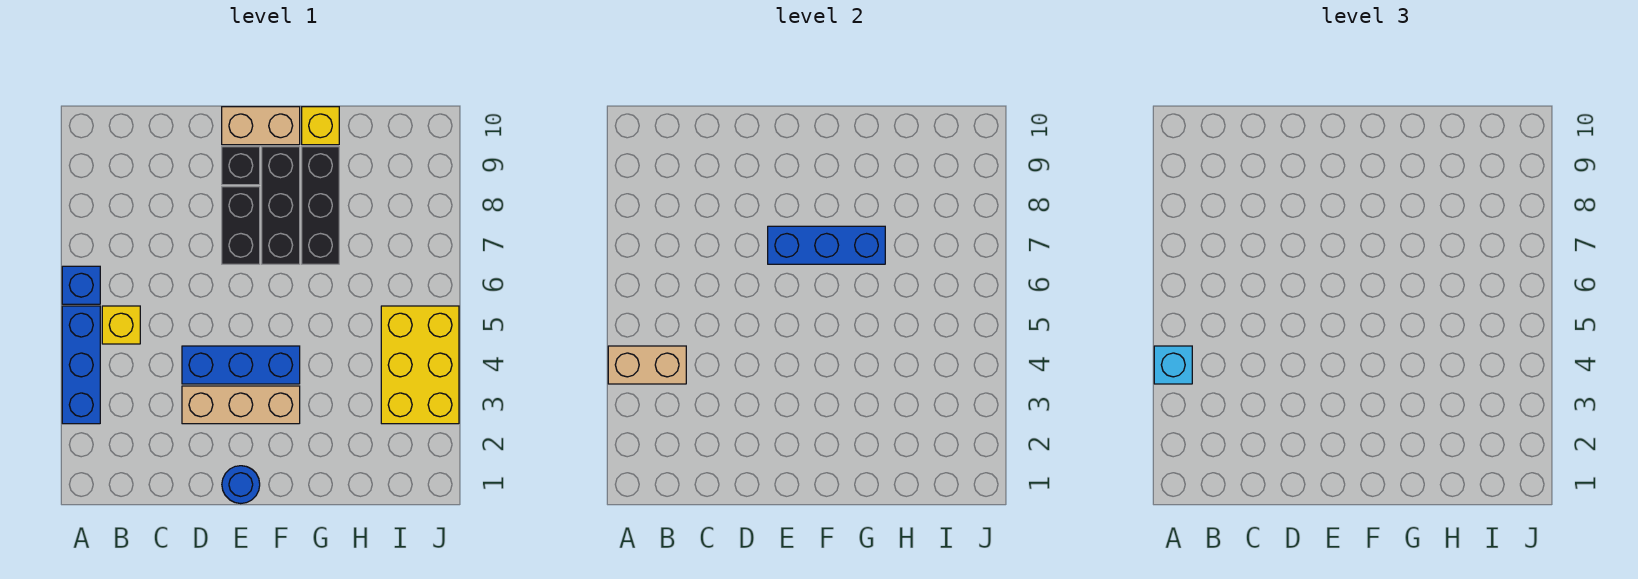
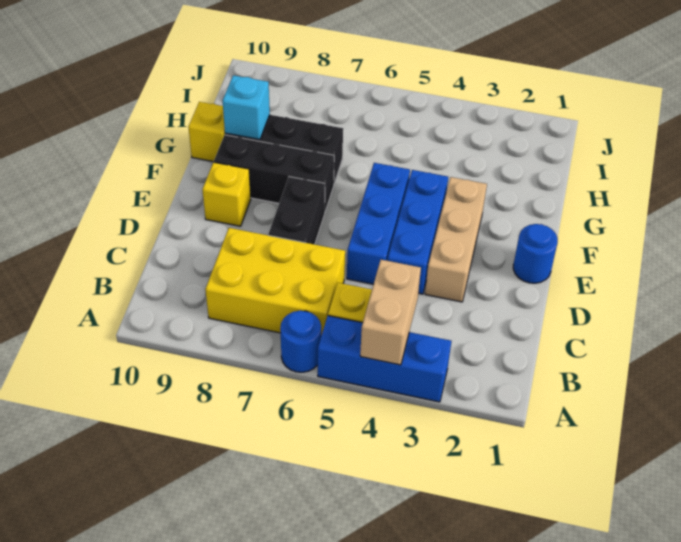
cyan brick A4 level 3 -> cyan brick G9 level 2
blue brick A6 level 1 -> blue round brick A6 level 1
black brick E7:E8 level 1 -> black brick D7:E7 level 1
blue brick E7:G7 level 2 -> blue brick D5:F5 level 1
black brick E9 level 1 -> yellow brick E9 level 1
tan brick E10:F10 level 1 -> none
yellow brick I3:J5 level 1 -> yellow brick B6:C8 level 1

